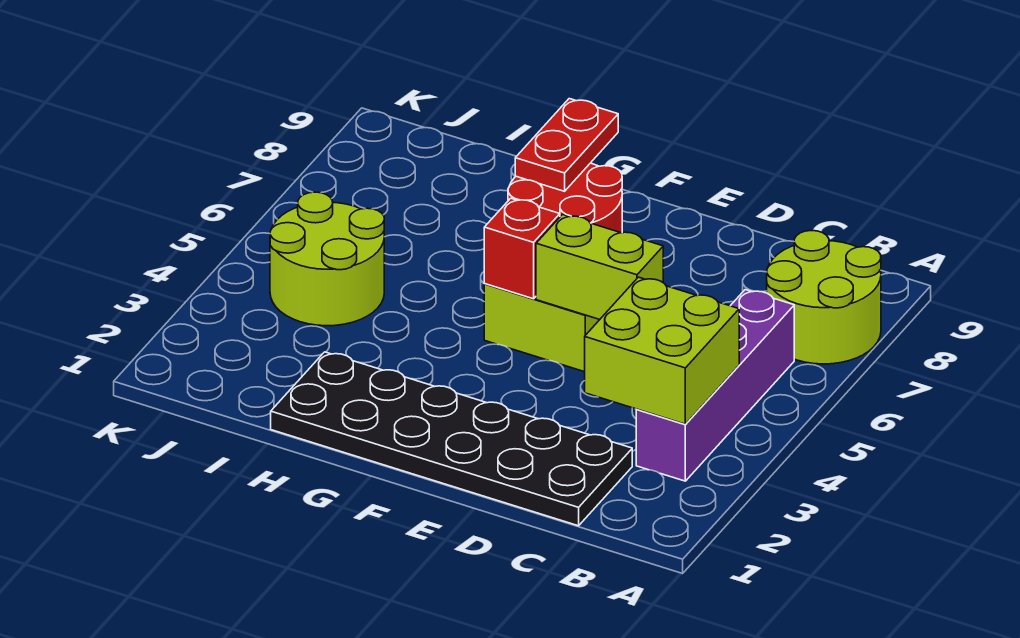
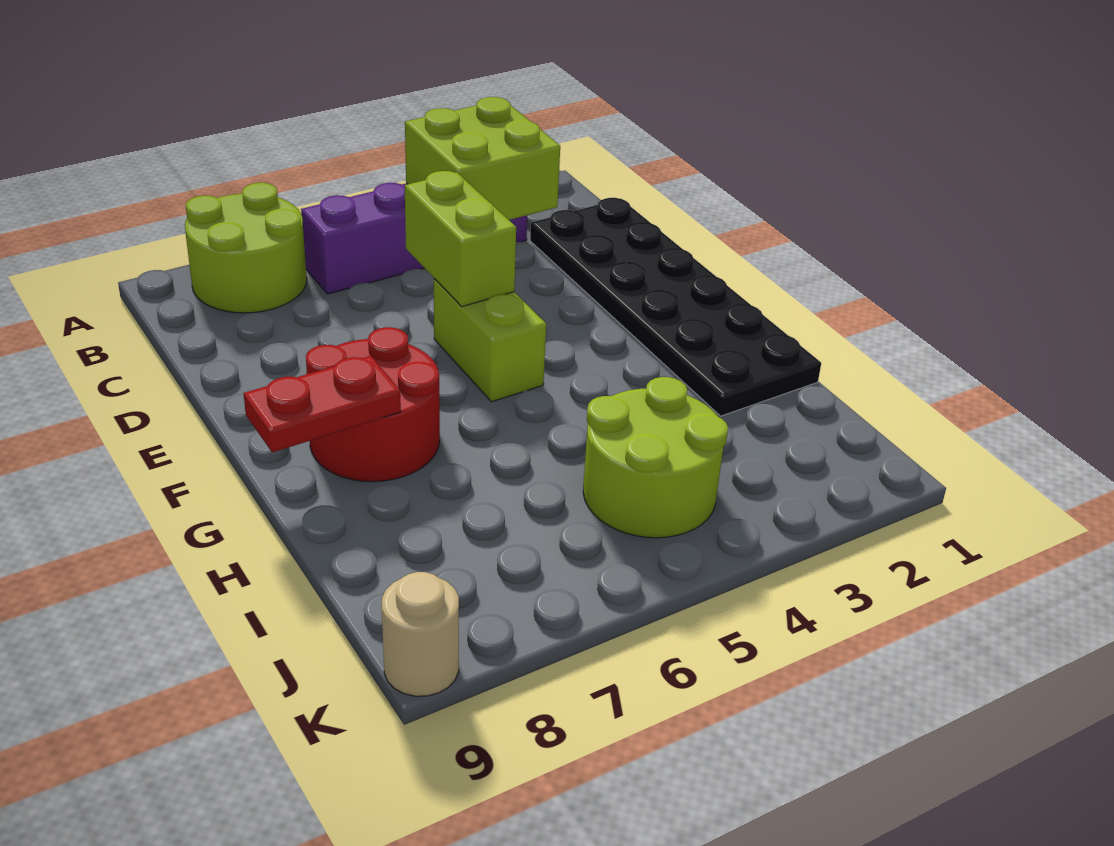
red brick F5 level 2 -> none
none -> tan round brick K9 level 1

